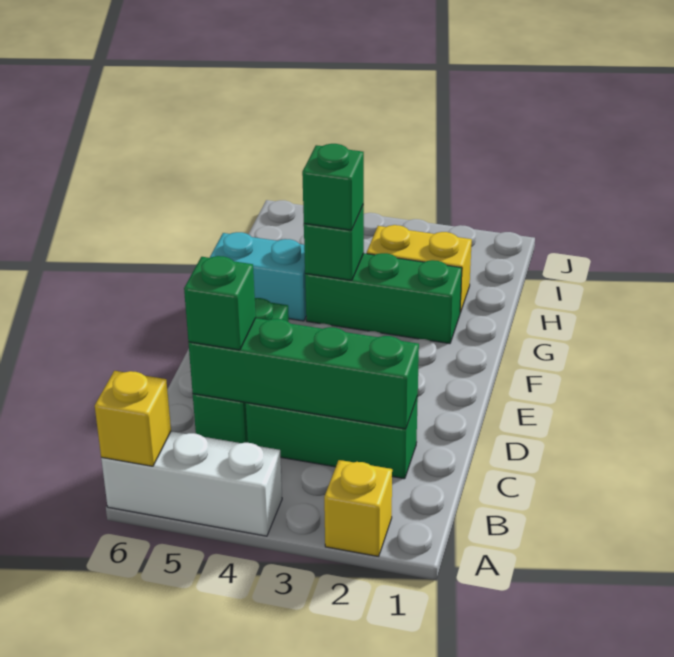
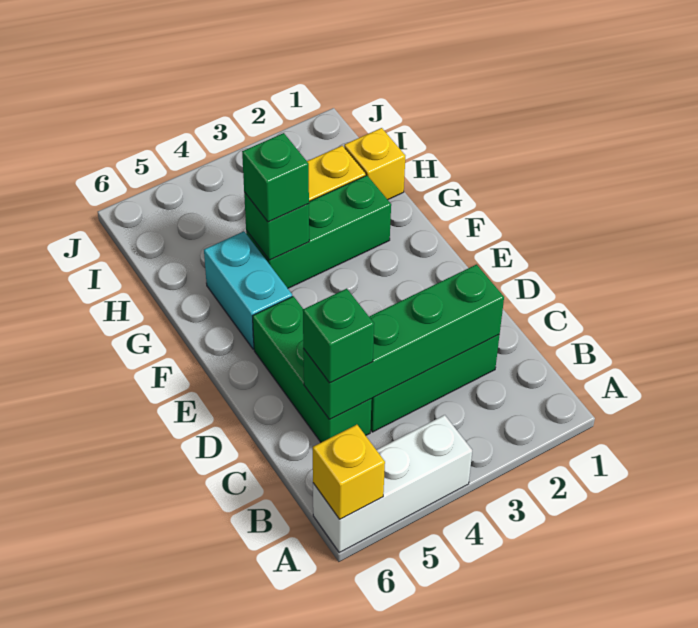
yellow brick A2 level 1 -> yellow brick H1 level 1
cyan brick G5:G6 level 1 -> cyan brick F5:G5 level 1

